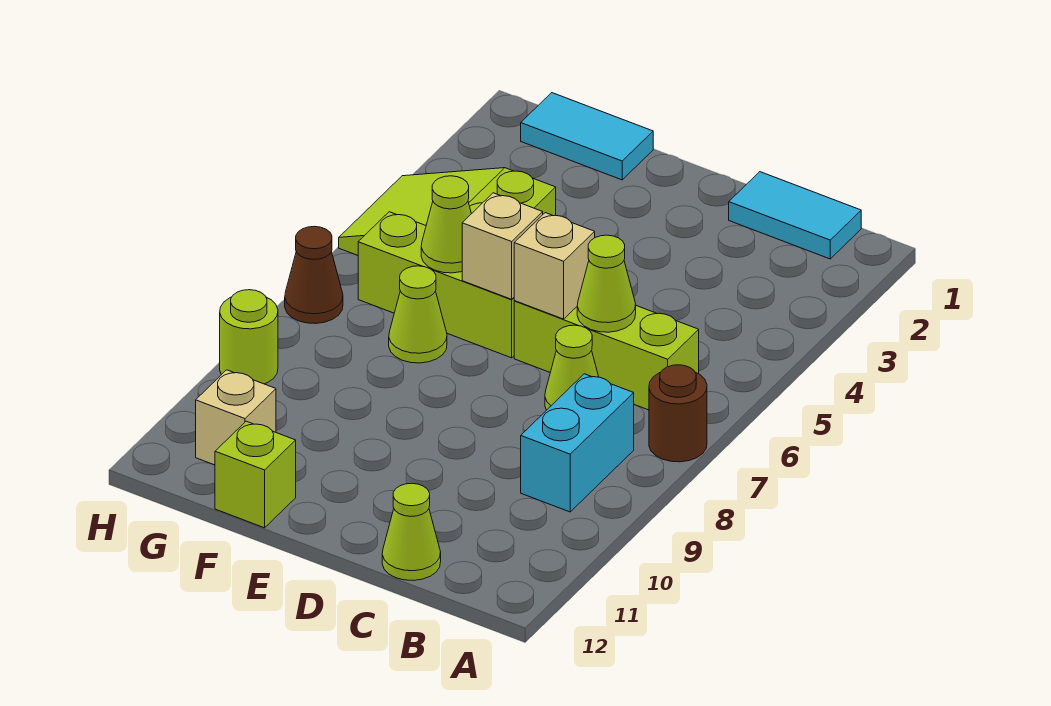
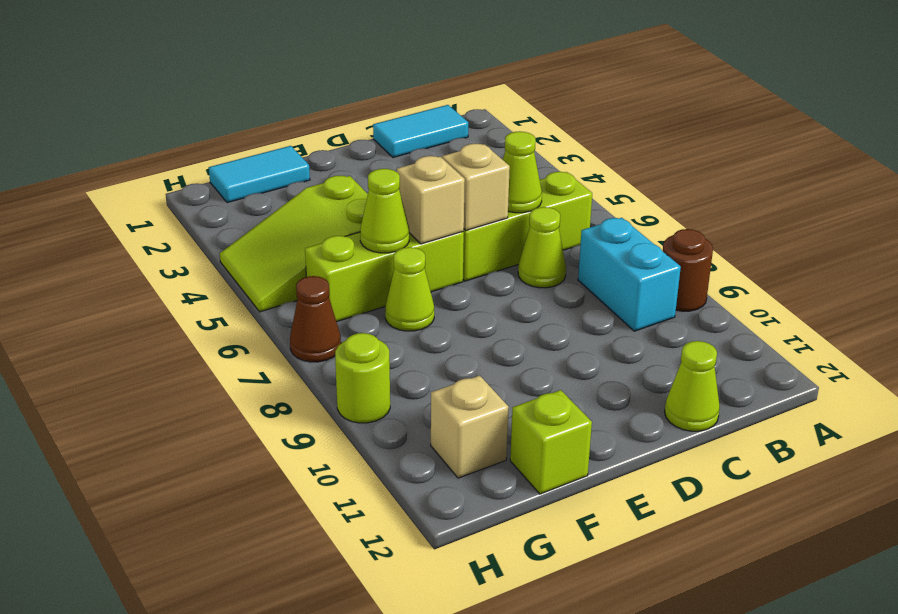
brown round brick A7 level 1 -> brown round brick A9 level 1

